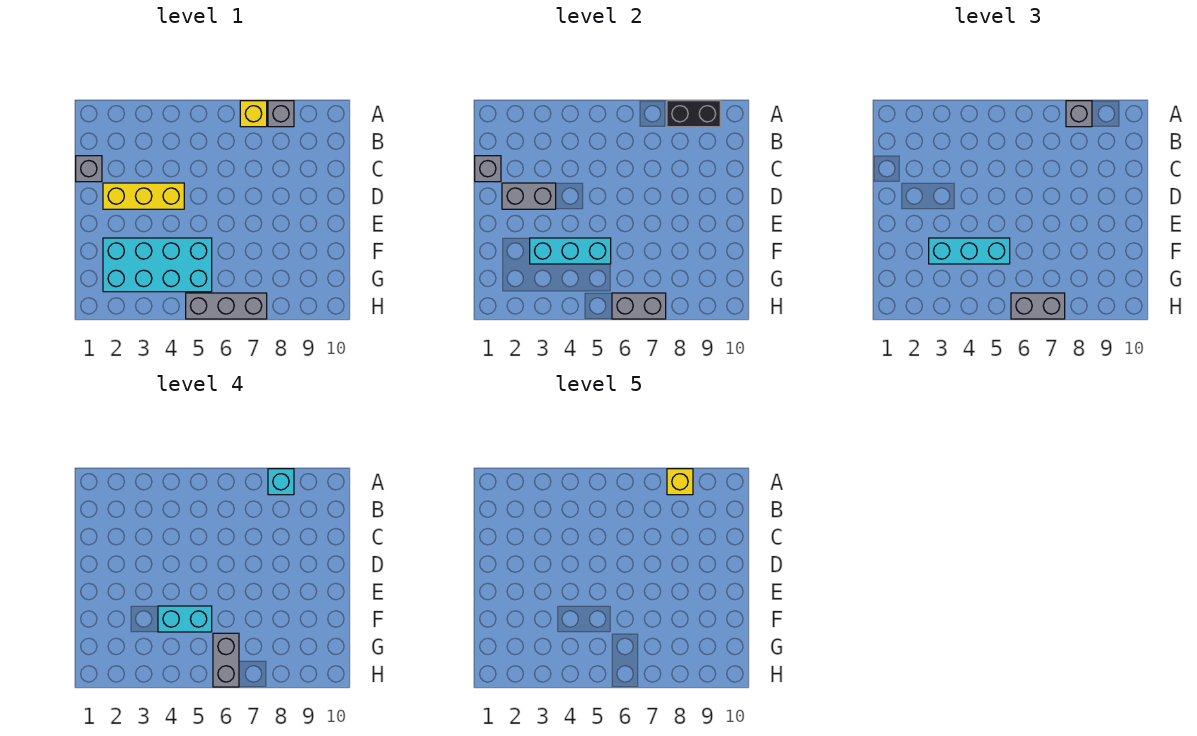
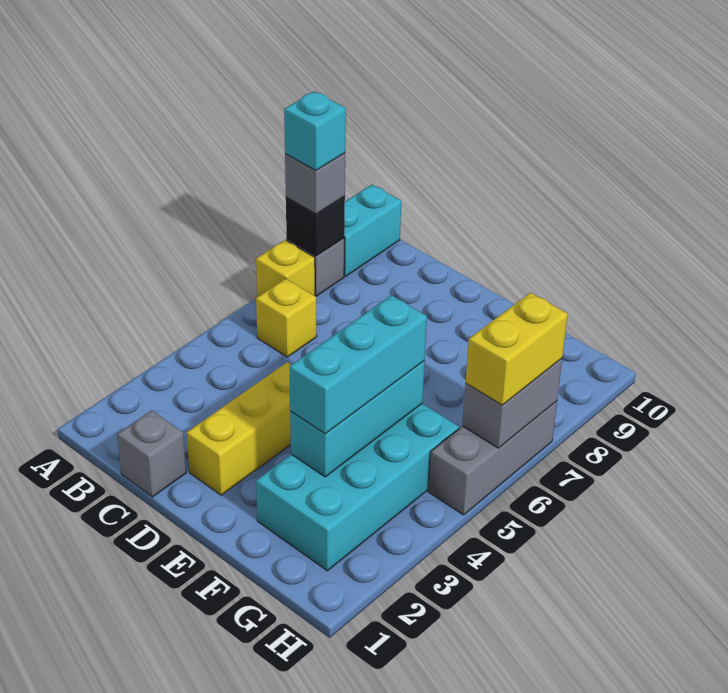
black brick A8:A9 level 2 -> black brick A8 level 2
yellow brick A8 level 5 -> yellow brick B6 level 1
grey brick C1 level 2 -> none
grey brick D2:D3 level 2 -> none
cyan brick F4:F5 level 4 -> cyan brick A9:A10 level 1
grey brick G6:H6 level 4 -> none
grey brick H6:H7 level 3 -> yellow brick H6:H7 level 3

